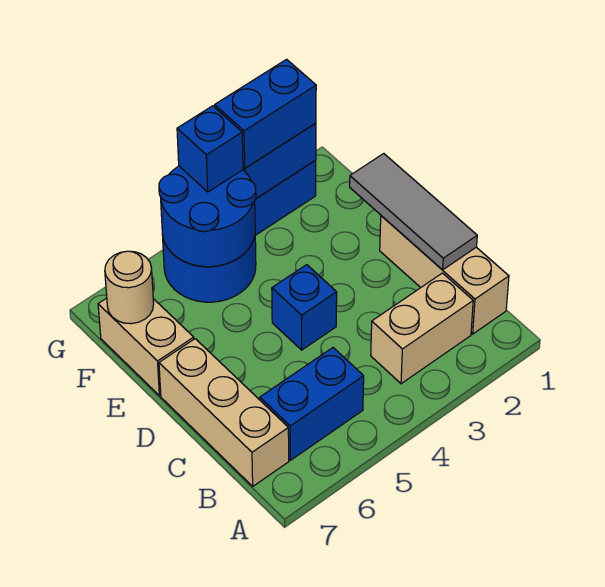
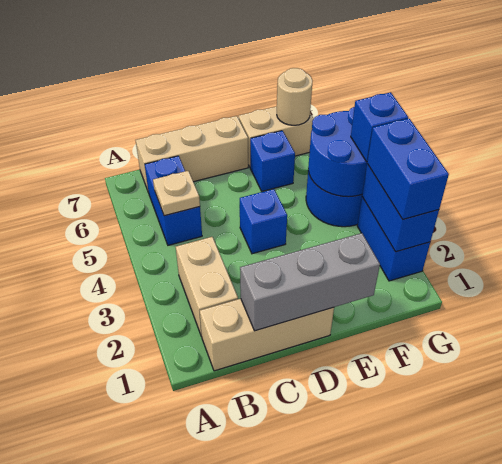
none -> tan plate B5 level 2
grey tile C1:E1 level 2 -> grey brick C1:E1 level 2
none -> blue brick E6 level 1

